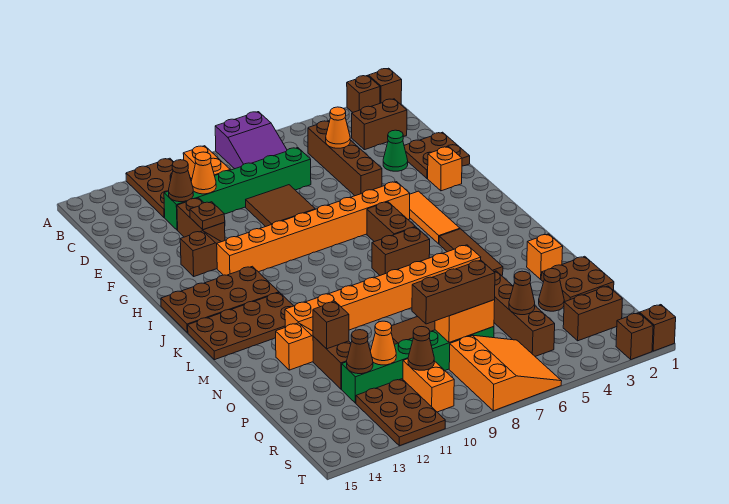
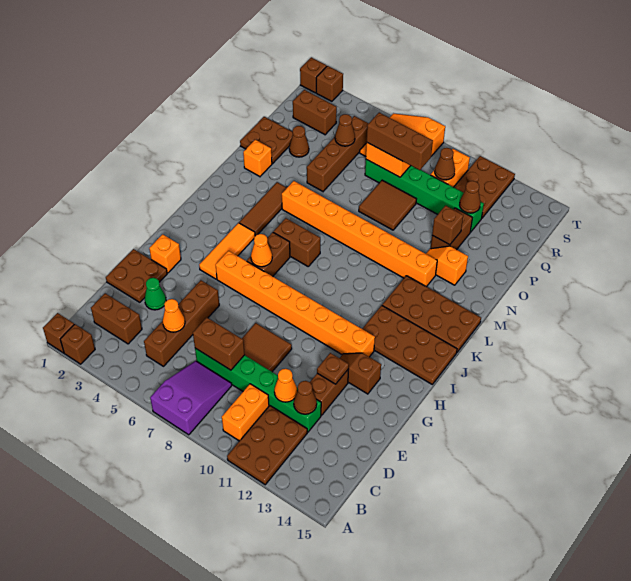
none -> brown brick D7:D8 level 2
orange cone Q11 level 2 -> orange cone I6 level 2

